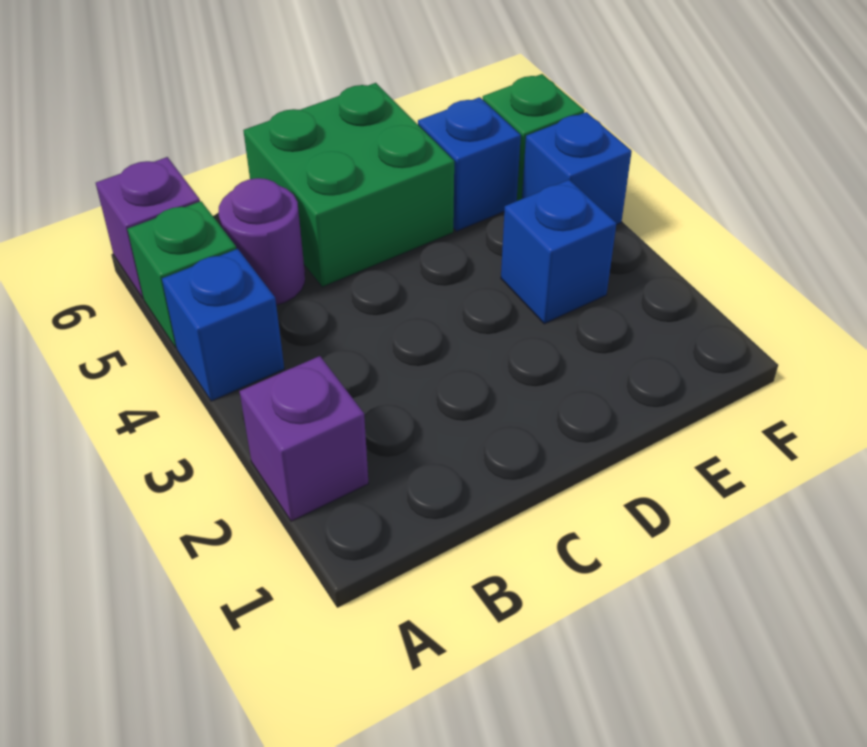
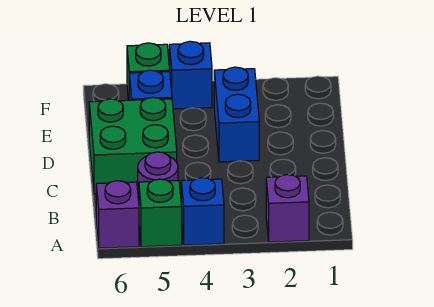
blue brick E3 level 1 -> blue brick D3:E3 level 1

